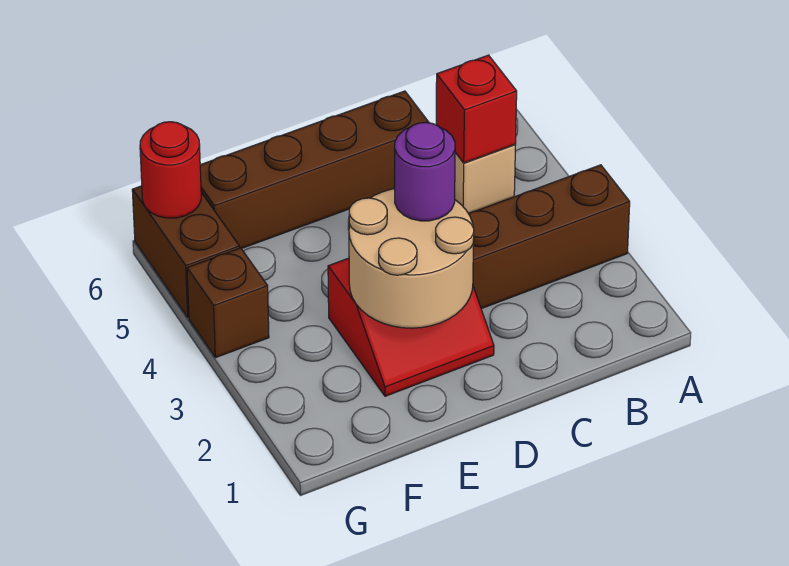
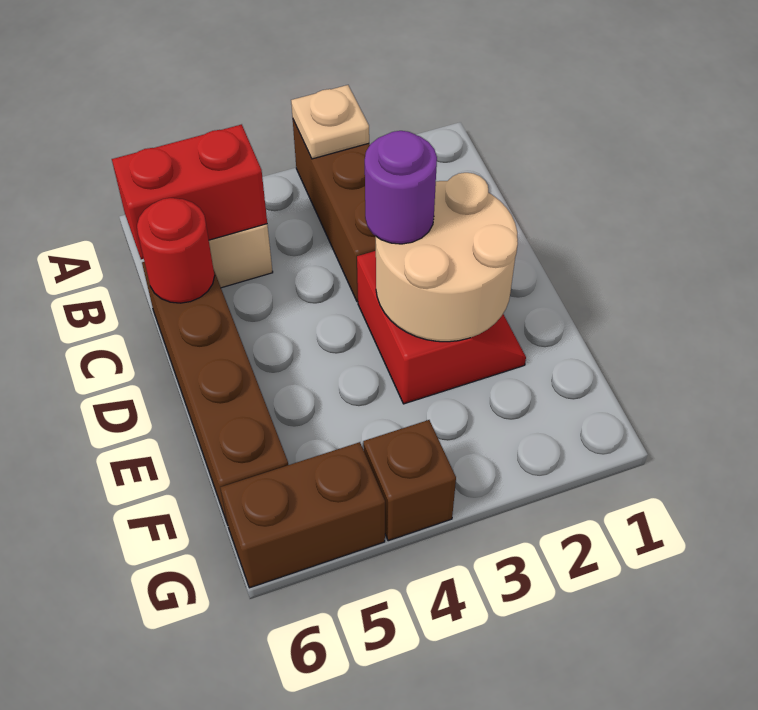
none -> tan plate A3 level 2
red brick B5 level 2 -> red brick B5:B6 level 2
red round brick G6 level 2 -> red round brick C6 level 2

